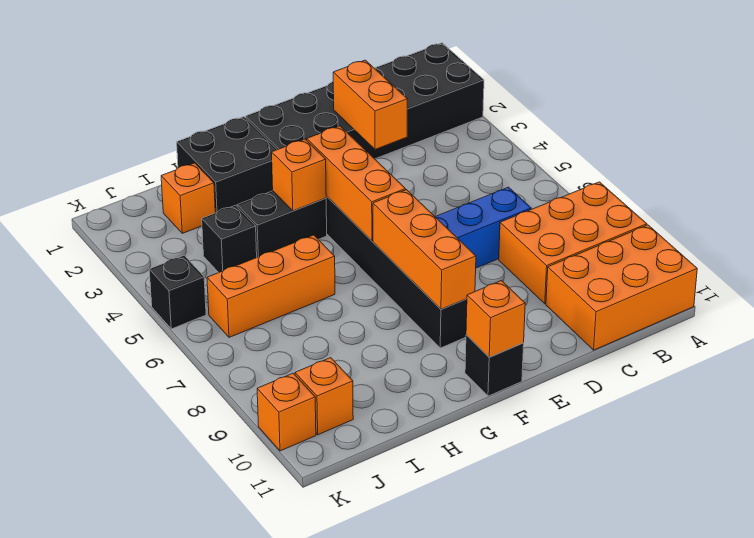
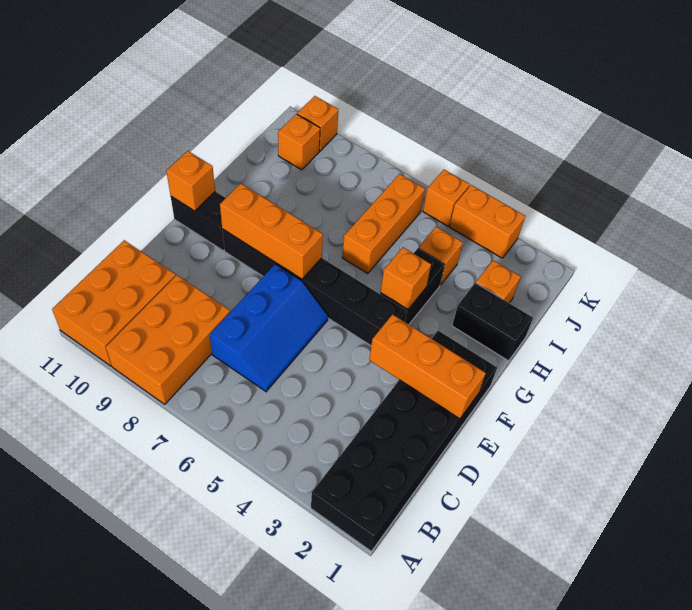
orange brick D2:D3 level 2 -> orange brick K3:K4 level 1
orange brick F4:F6 level 2 -> orange brick E1:E3 level 2
black brick F11 level 1 -> black brick F10:F11 level 1
black brick G1:H2 level 1 -> black brick H1:H2 level 1
black brick I4 level 1 -> orange brick I4 level 1
black brick K5 level 1 -> orange brick K5 level 1

